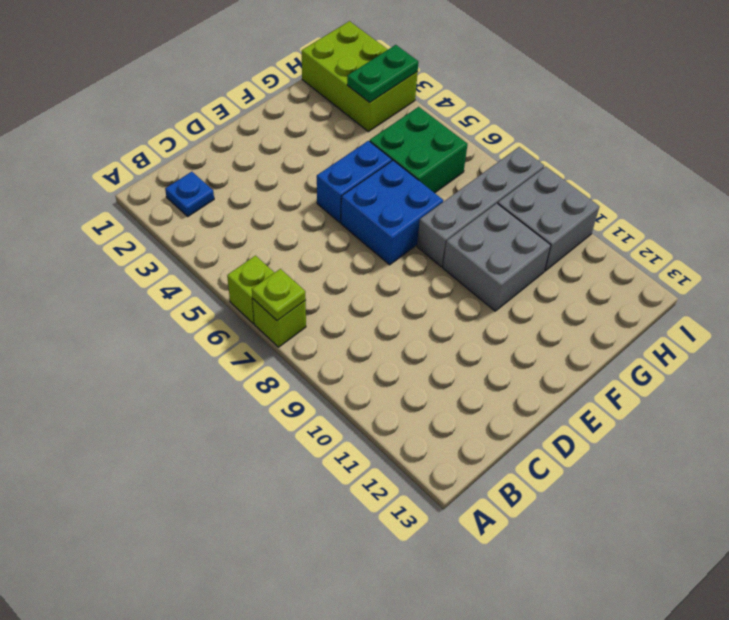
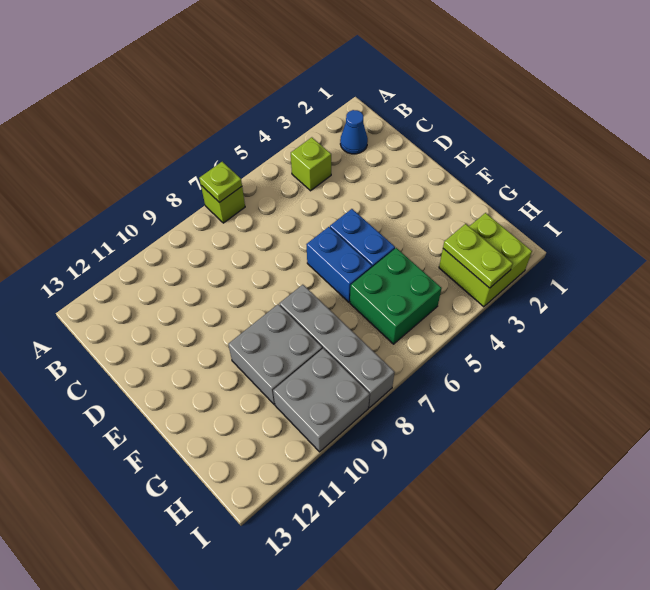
lime brick A6 level 1 -> lime brick B4 level 1
blue plate B2 level 1 -> blue cone B2 level 1
blue brick E6:F7 level 1 -> blue brick E6:F6 level 1
lime brick H1:I3 level 1 -> lime brick H2:I3 level 1
green plate H3:I3 level 2 -> lime plate H3:I3 level 2

